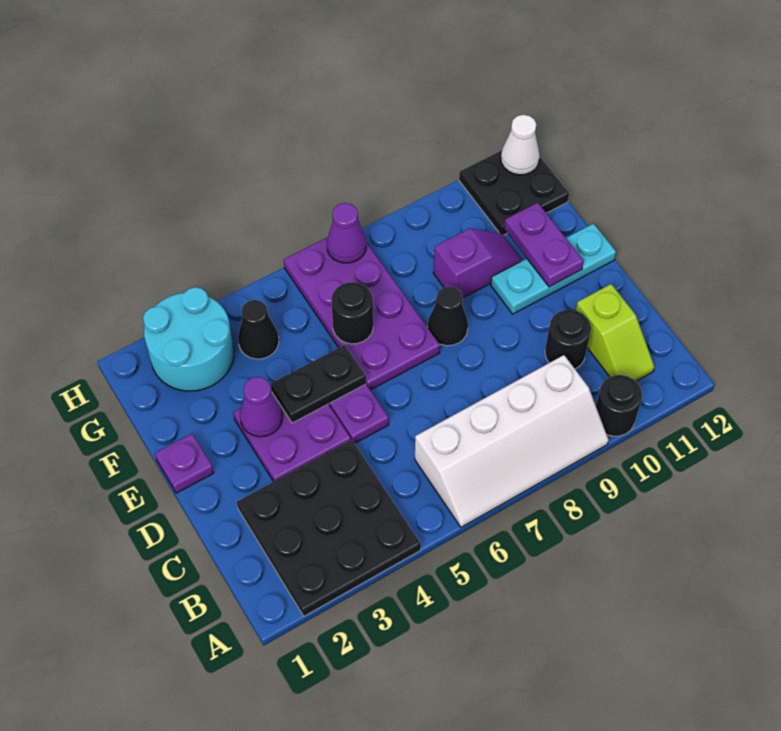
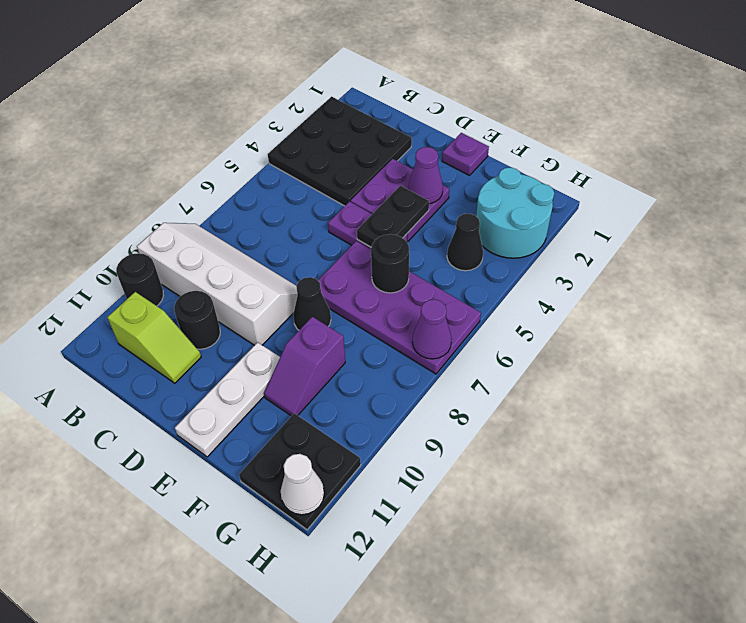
white slope A6:B9 level 1 top B -> white slope A8:D9 level 1 top 9
lime slope B11:C11 level 1 top C -> lime slope B11:C11 level 1 top B
cyan plate E10:E12 level 1 -> white plate E10:E12 level 1
purple plate E11:F11 level 2 -> none

